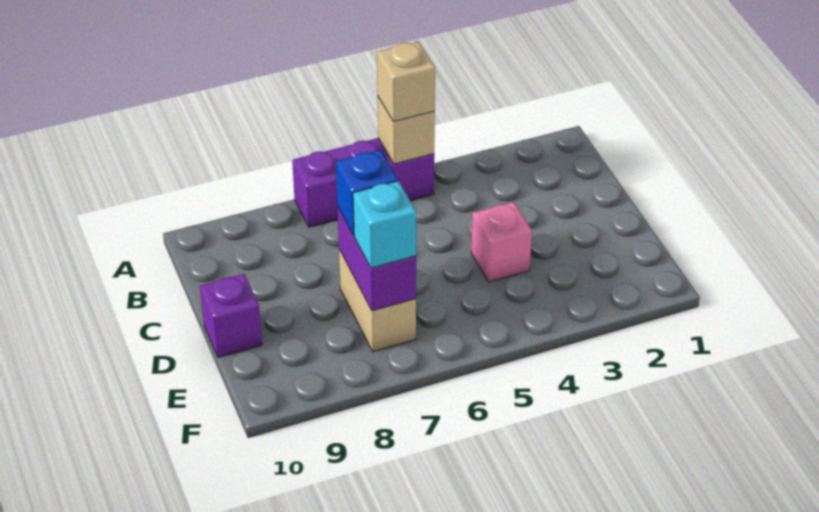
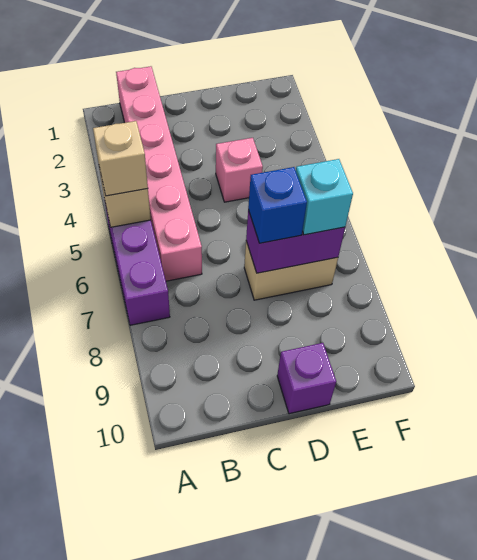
none -> pink brick B1:B6 level 1

